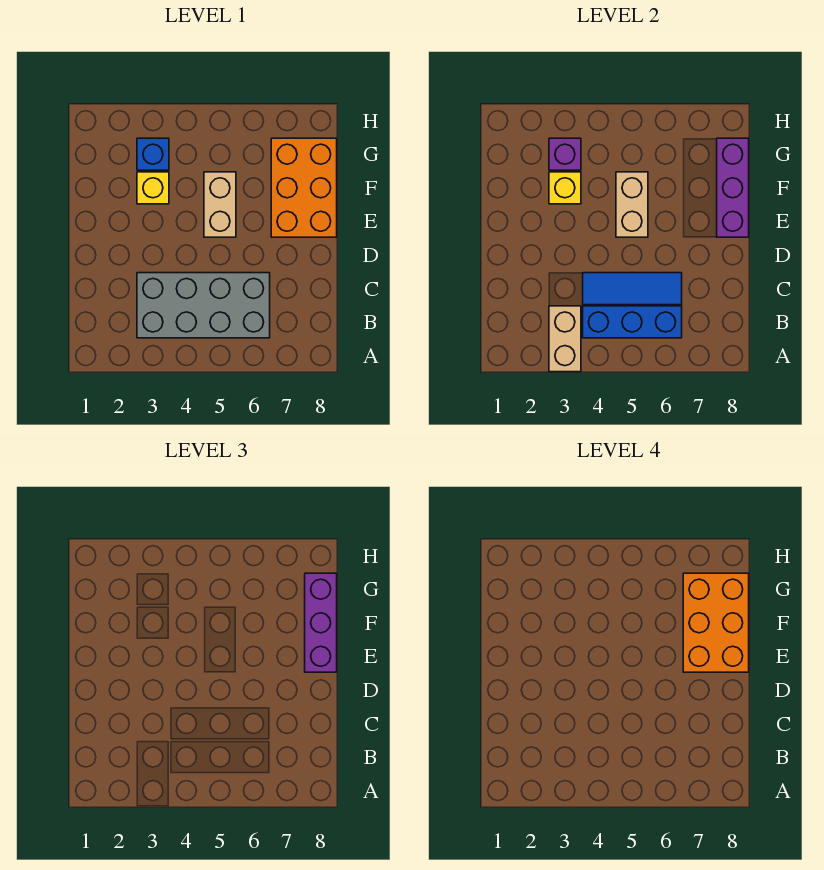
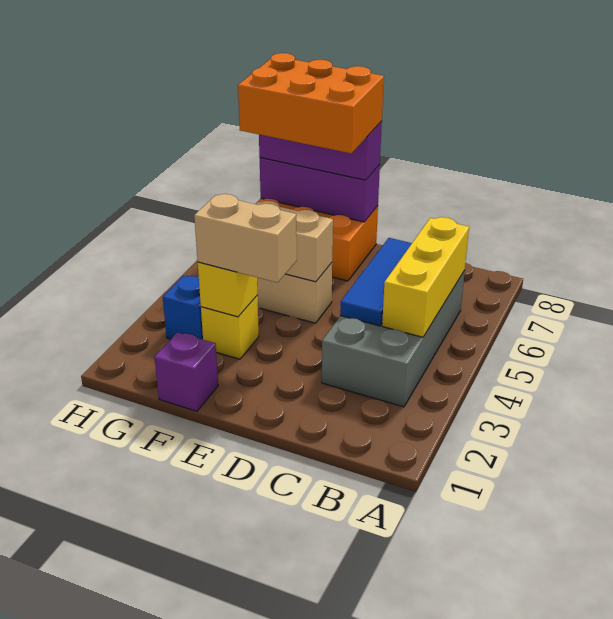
tan brick A3:B3 level 2 -> tan brick E3:F3 level 3
blue brick B4:B6 level 2 -> yellow brick B4:B6 level 2
purple brick G3 level 2 -> purple brick F1 level 1

